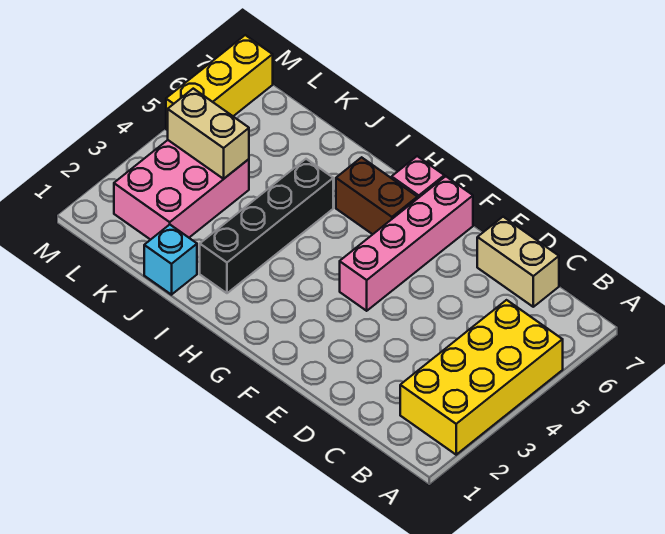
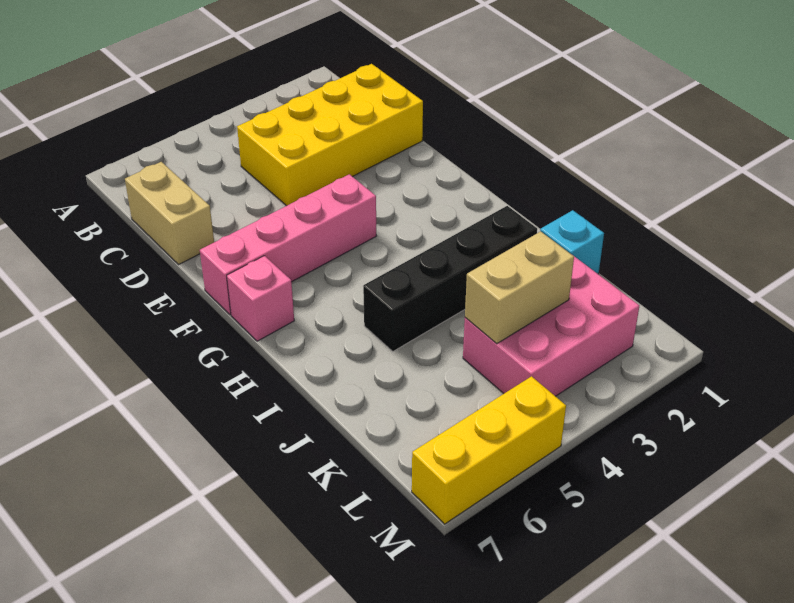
yellow brick A2:B5 level 1 -> yellow brick C1:D4 level 1
brown brick G6:H6 level 1 -> none
tan brick K4:L4 level 2 -> tan brick K3:K4 level 2

